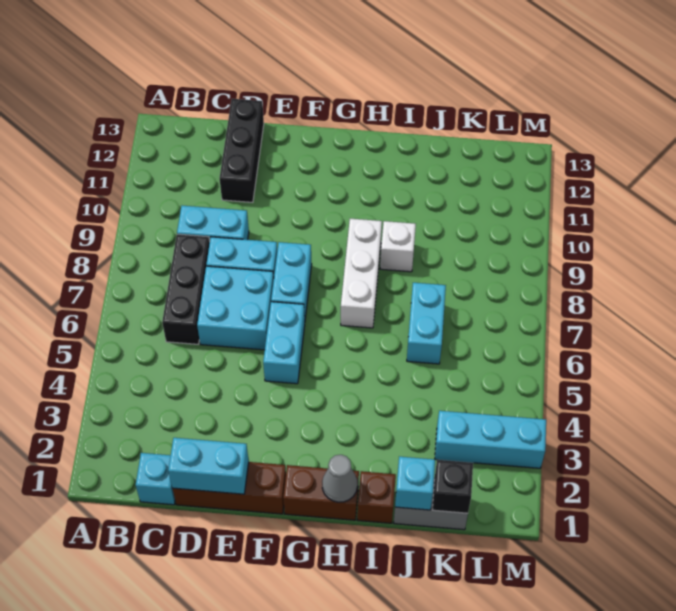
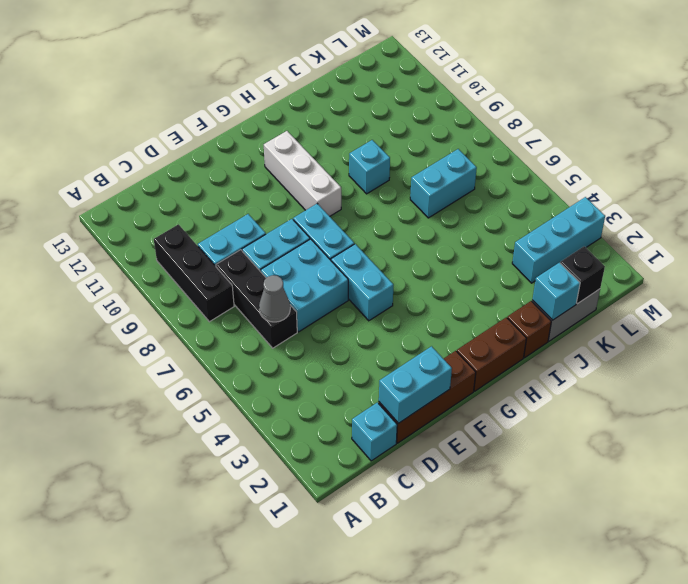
black brick D11:D13 level 1 -> black brick B8:B10 level 1
grey cone H1 level 2 -> grey cone C6 level 2
white brick H7:H9 level 1 -> white brick G9:G11 level 1
white brick I9 level 1 -> cyan brick I9 level 1
cyan brick J6:J7 level 1 -> cyan brick J7:K7 level 1

